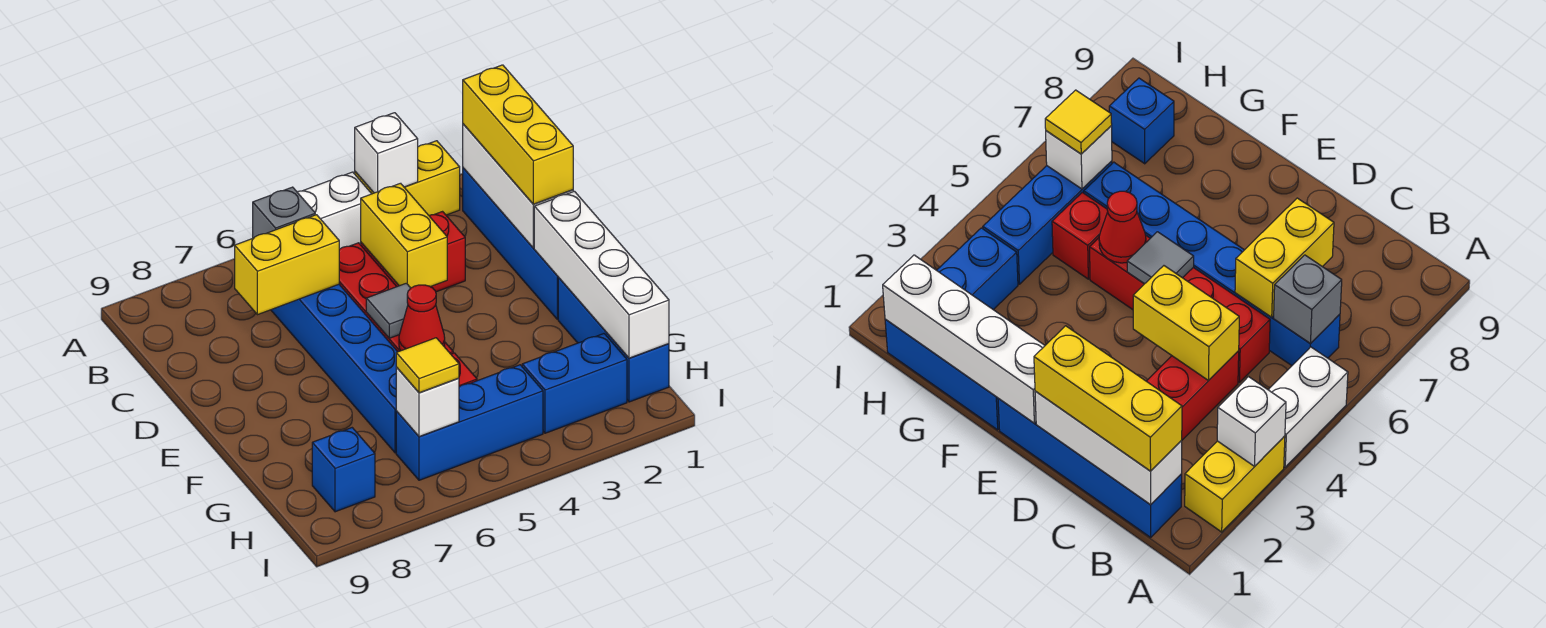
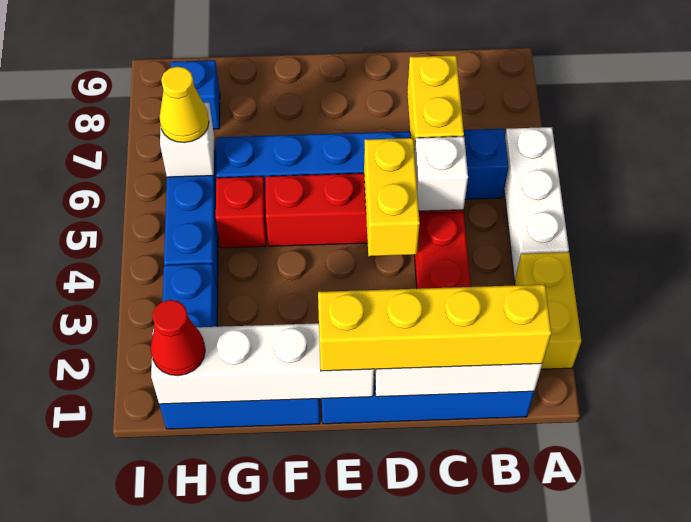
white brick A3 level 2 -> white brick C5 level 2
white brick A4:A5 level 1 -> white brick A4:A6 level 1
yellow brick B1:D1 level 3 -> yellow brick B1:E1 level 3
grey brick B6 level 2 -> none
yellow brick C4:D4 level 2 -> yellow brick D4:D5 level 2
grey tile E5 level 2 -> none
red cone F5 level 2 -> red cone H1 level 3
yellow tile H6 level 3 -> yellow cone H6 level 3

